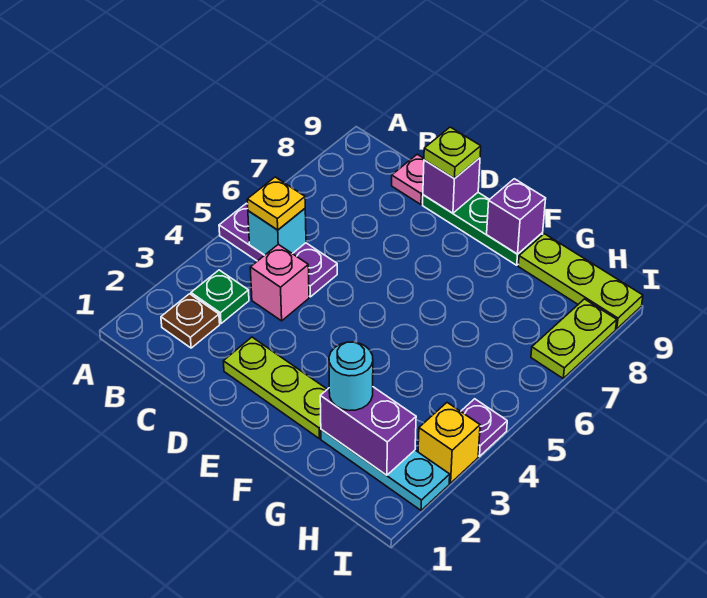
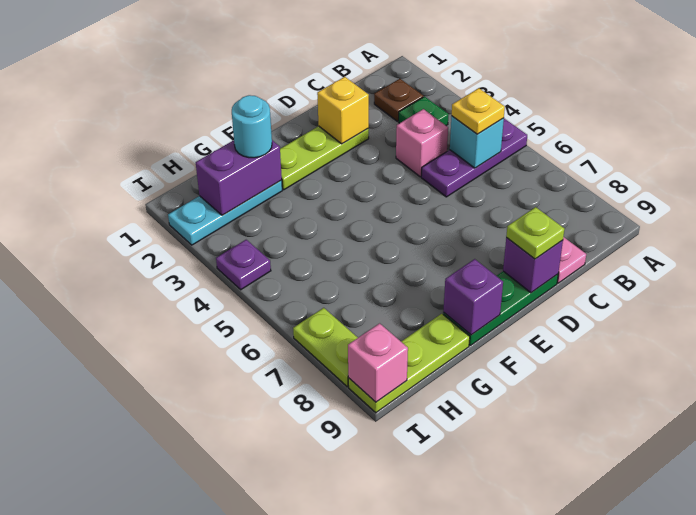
yellow brick I3 level 1 -> yellow brick D2 level 2
none -> pink brick I9 level 2

